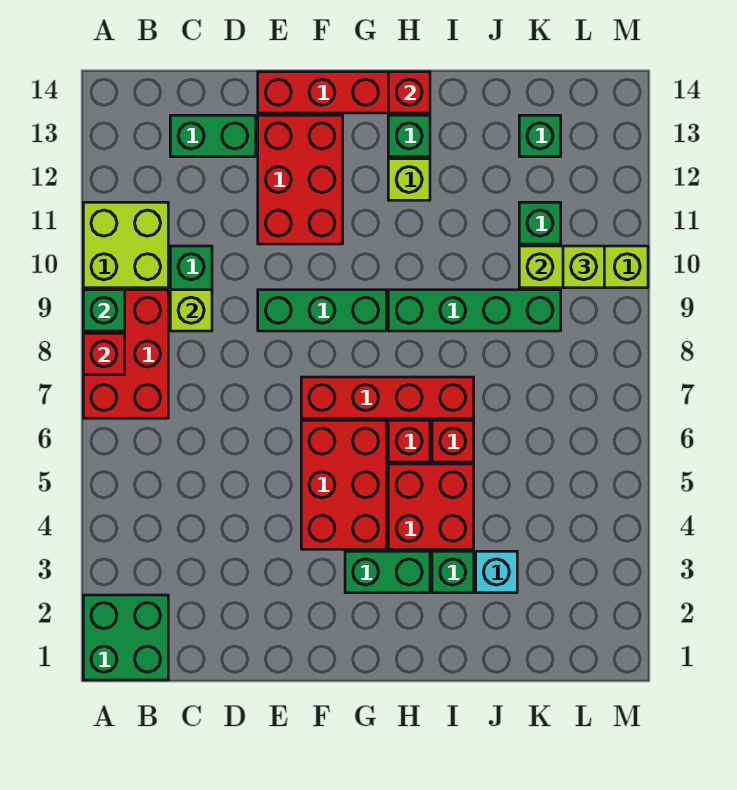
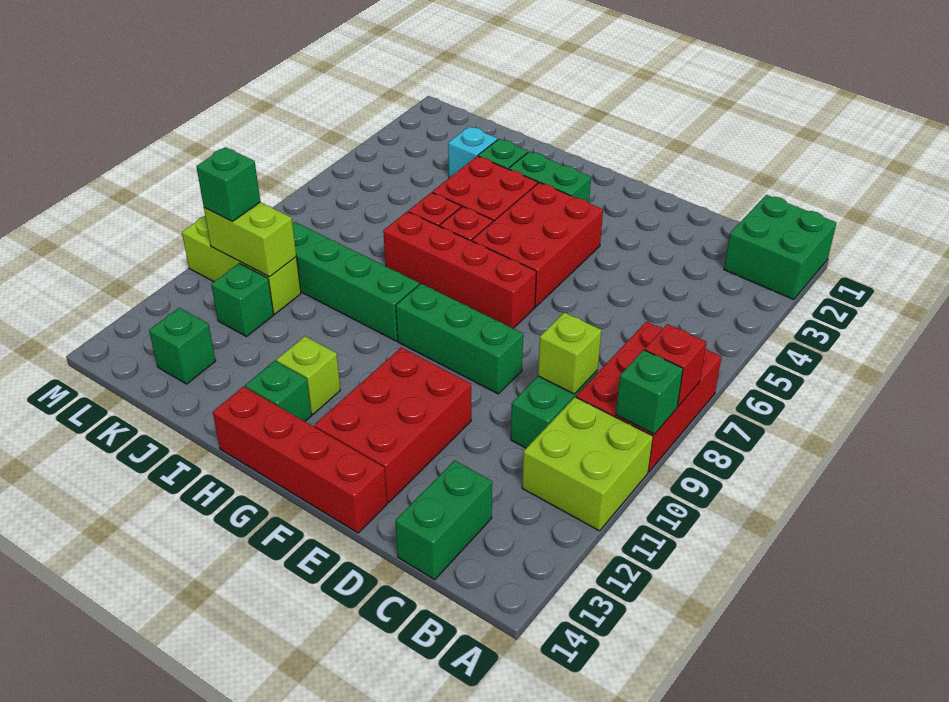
green brick C13:D13 level 1 -> green brick C13:C14 level 1
red brick H14 level 2 -> none
lime brick L10 level 3 -> green brick L10 level 3

